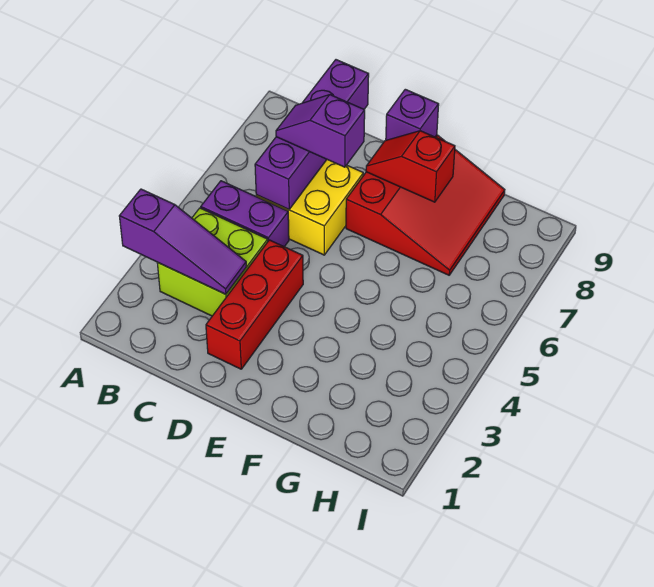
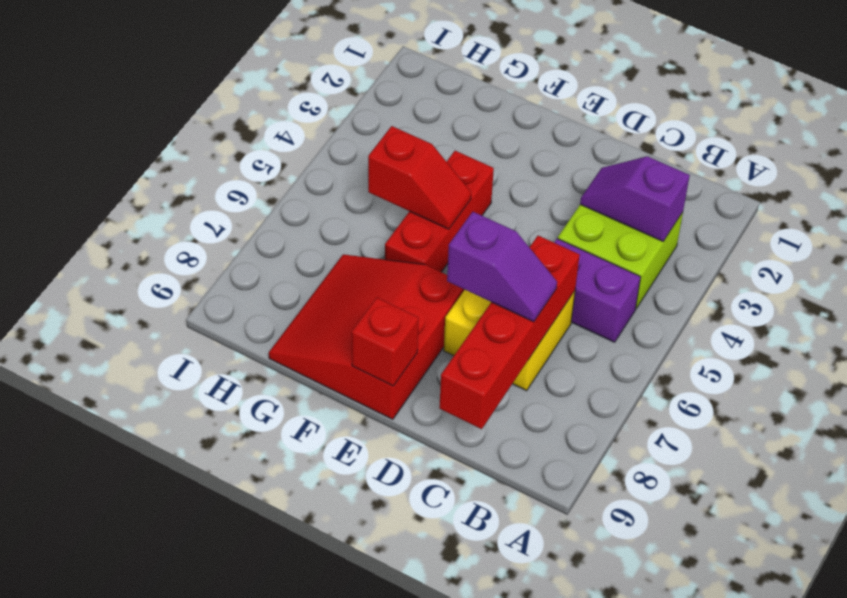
purple slope A3:C3 level 2 top A -> purple slope B3:C3 level 2 top B
purple brick C6:C9 level 2 -> red brick C6:C9 level 2
red brick D2:D4 level 1 -> red brick F4:F6 level 1
red slope E8:F8 level 2 top F -> red slope F5:G5 level 2 top G
purple brick E9 level 2 -> red brick E9 level 2

